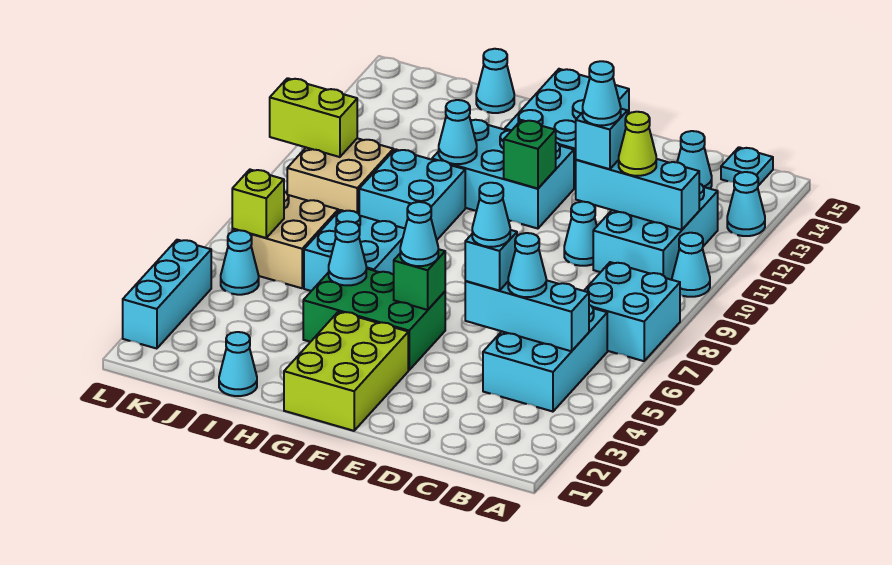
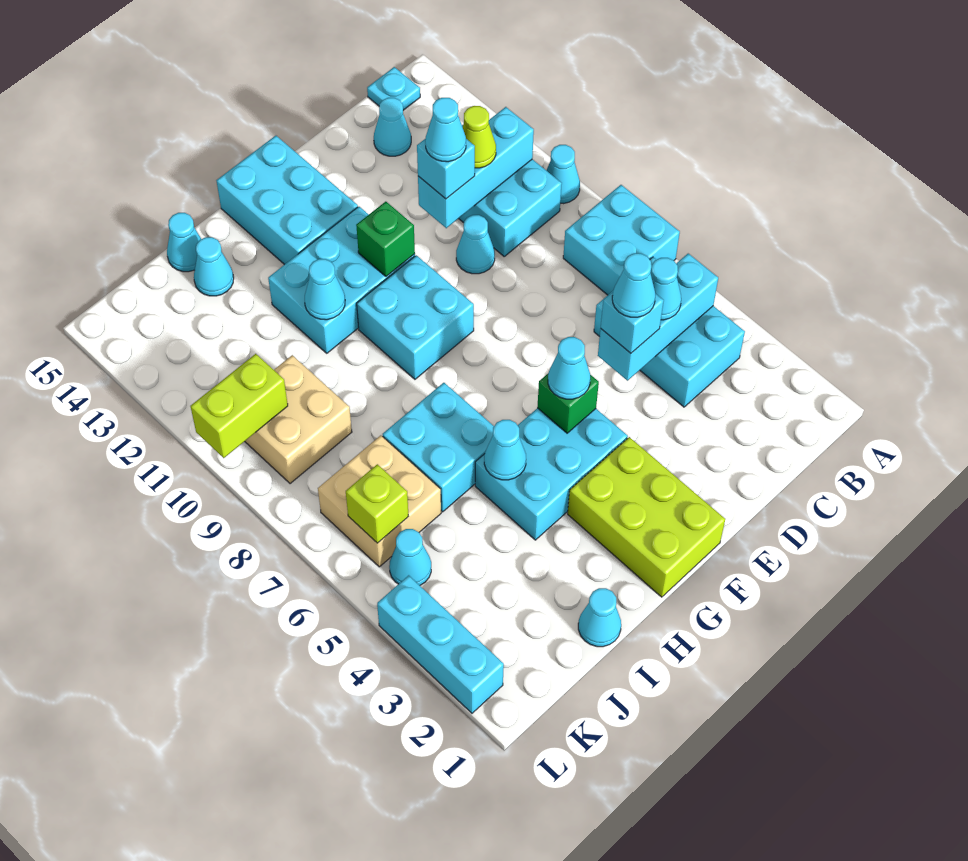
cyan cone A13 level 1 -> cyan cone I14 level 1
green brick F4:H5 level 1 -> cyan brick F4:H5 level 1
cyan brick H9:I10 level 1 -> cyan brick F9:G10 level 1

